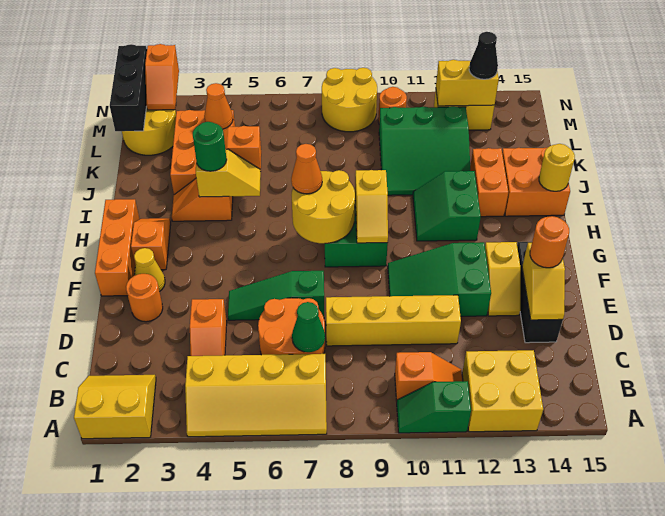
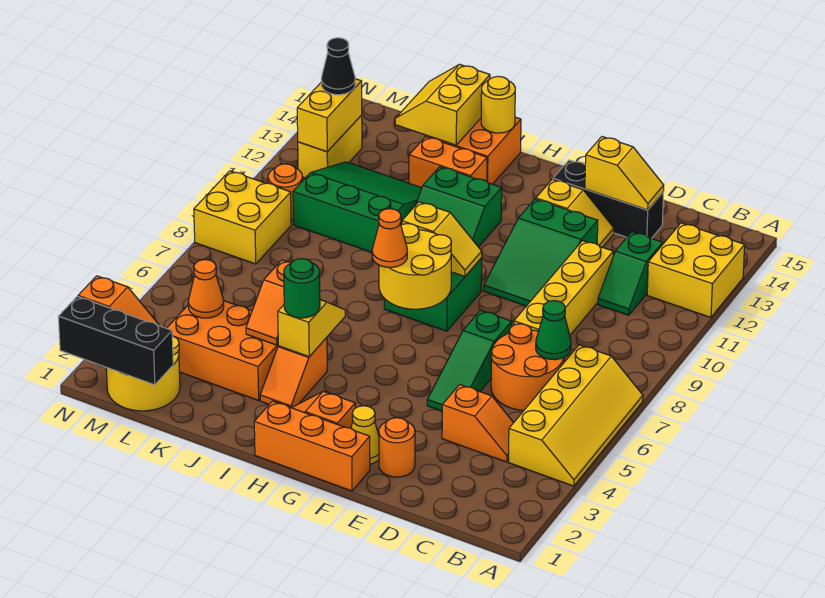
yellow slope A1:B2 level 1 top A -> yellow slope J14:K15 level 2 top J
green slope A10:A11 level 1 top 11 -> green slope C11:C12 level 1 top 12
orange slope B10:B11 level 1 top 10 -> none
orange round brick E14 level 3 -> none
green slope J10:L12 level 1 top L -> green slope J10:L12 level 1 top 10
yellow round brick M8:N9 level 1 -> yellow brick M8:N9 level 1

